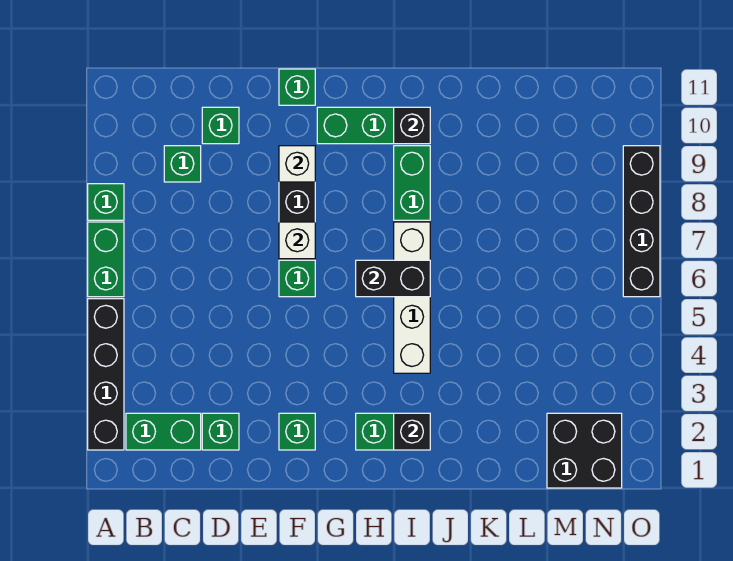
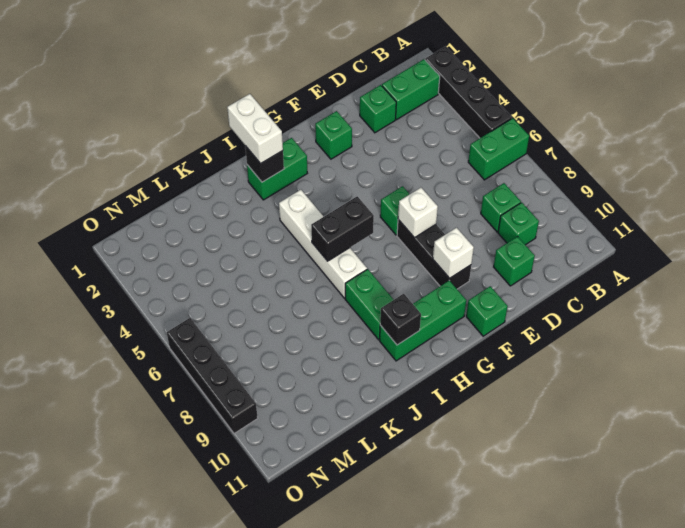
green brick A6:A7 level 1 -> green brick A6:B6 level 1
green brick A8 level 1 -> green brick C8 level 1
none -> white brick I1:I2 level 3
black brick M1:N2 level 1 -> none

